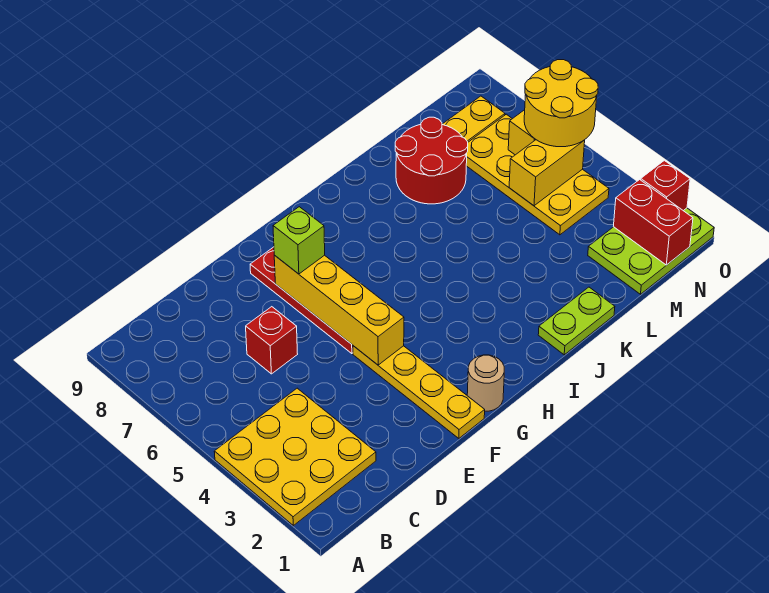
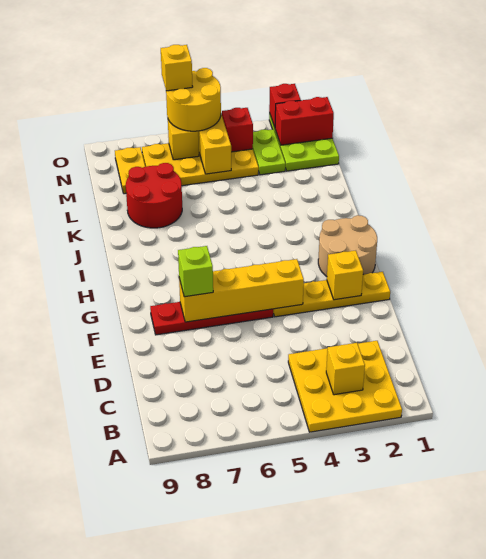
none -> yellow brick B3 level 2
red brick D6 level 1 -> red brick N4 level 2
none -> yellow brick F2 level 2
tan round brick G1 level 1 -> tan round brick G1:H2 level 1
lime plate J1:K1 level 1 -> lime plate M3:N3 level 1
none -> yellow brick O6 level 4

